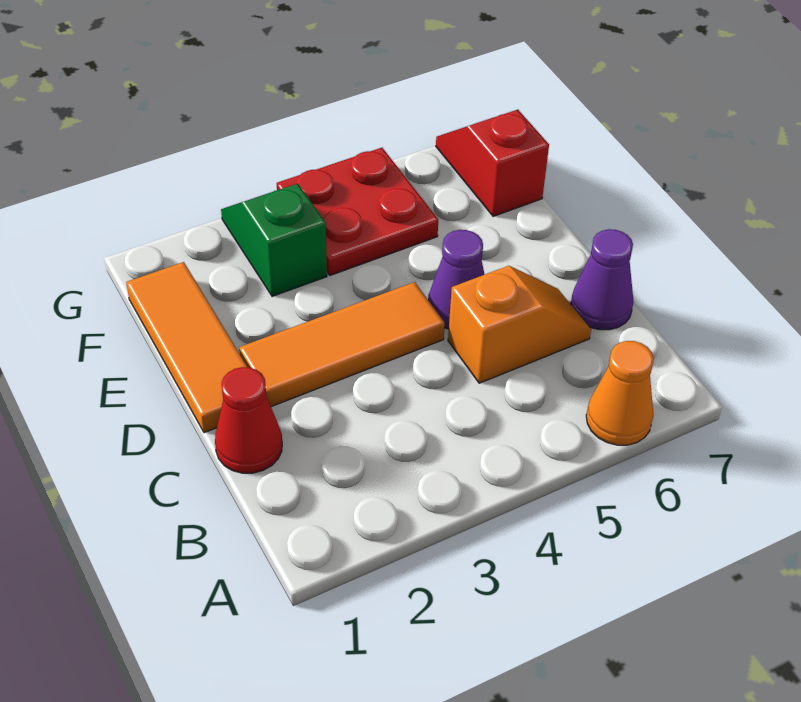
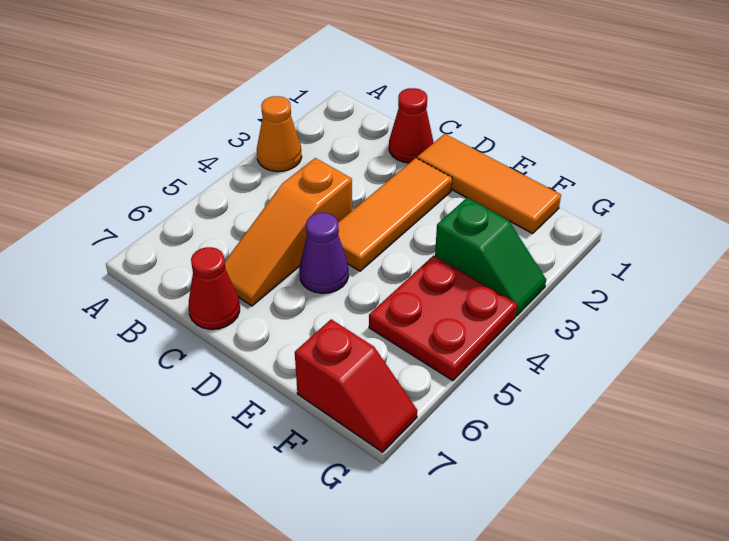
orange cone A6 level 1 -> orange cone A3 level 1
orange slope C5:C6 level 1 top 5 -> orange slope C4:C6 level 1 top 4
purple cone C7 level 1 -> red cone C7 level 1

